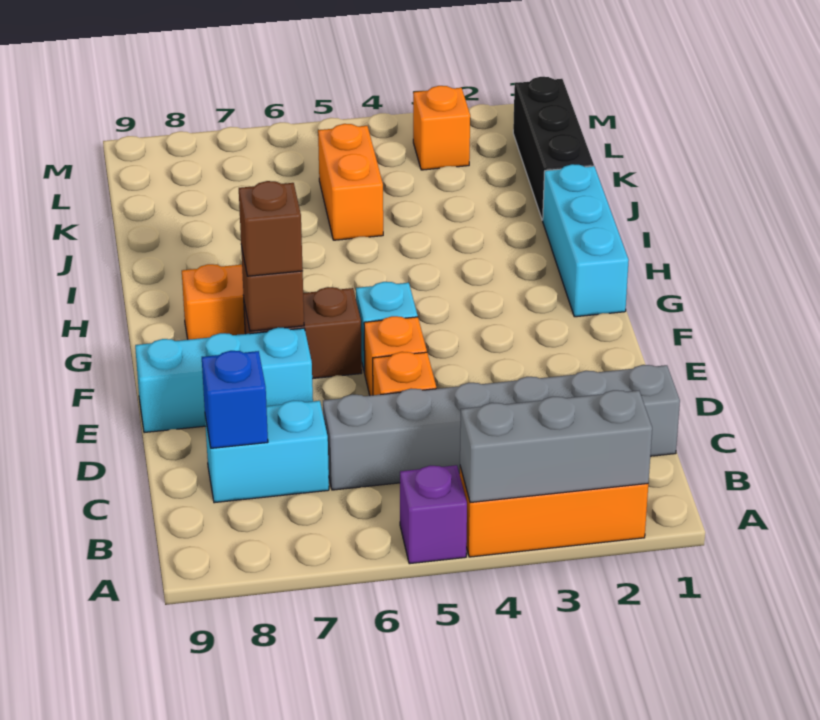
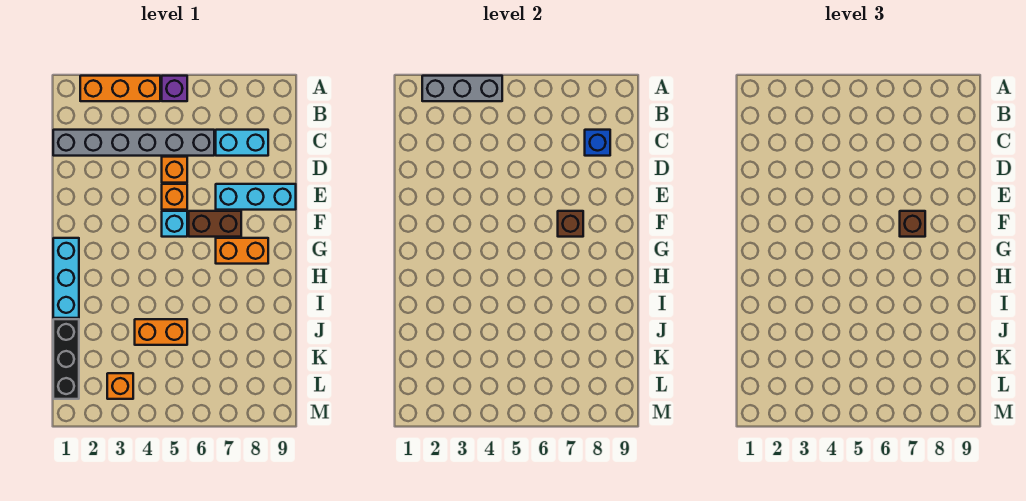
orange brick J5:K5 level 1 -> orange brick J4:J5 level 1

